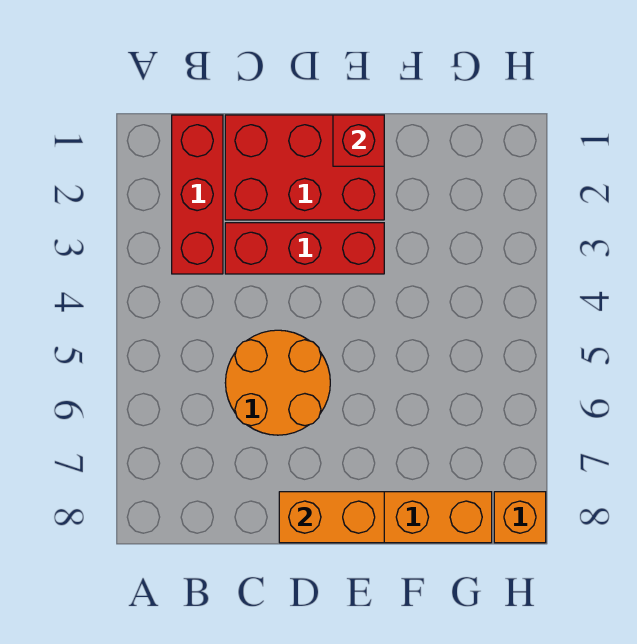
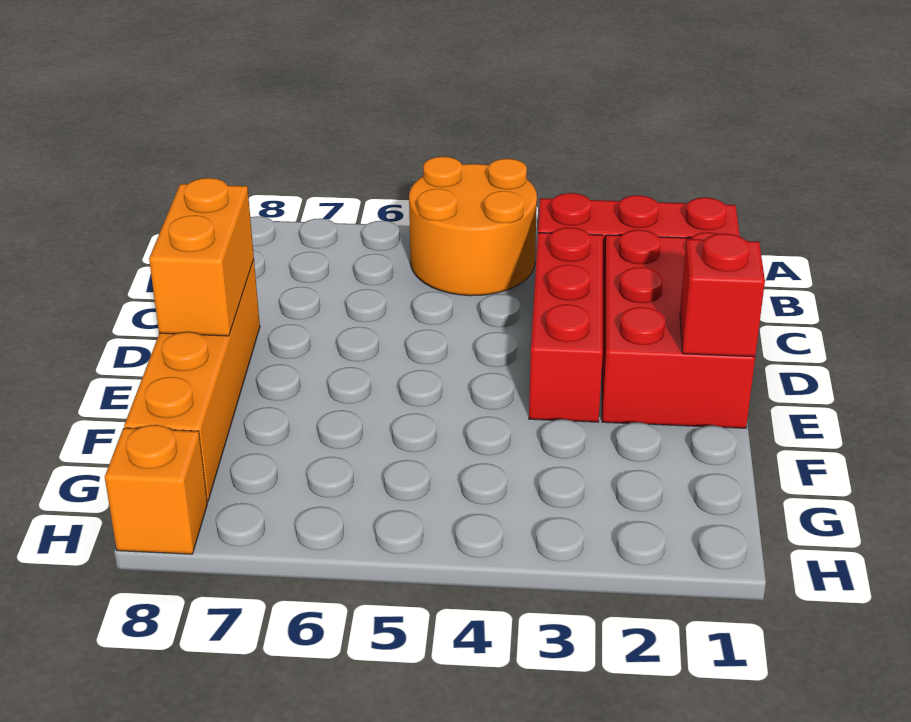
orange round brick C5:D6 level 1 -> orange round brick A4:B5 level 1

